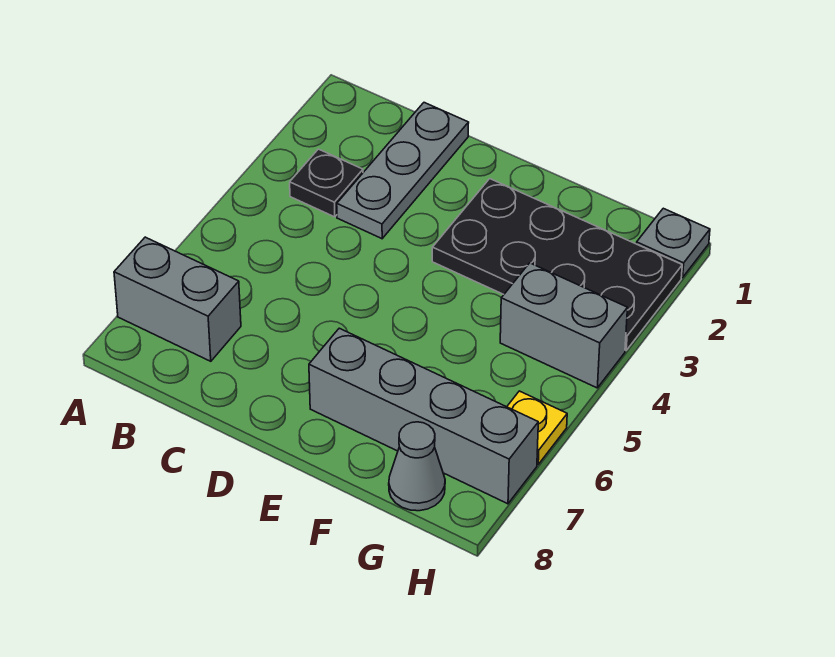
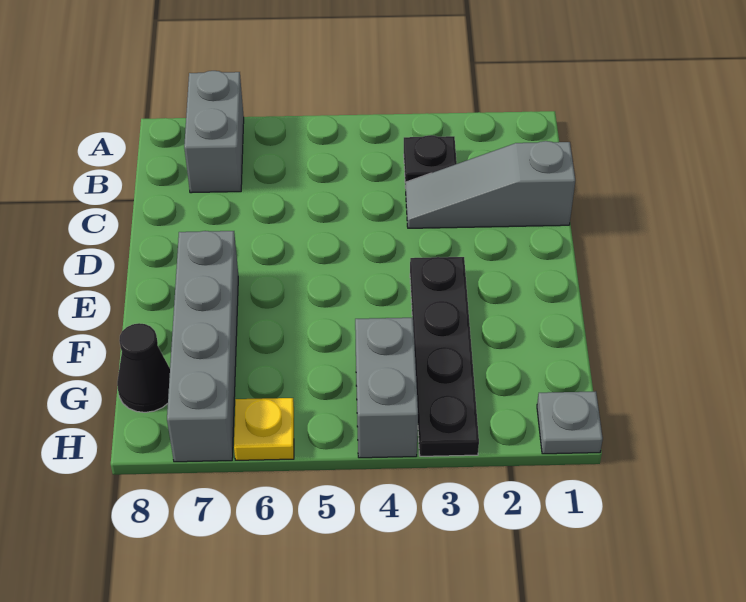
grey plate C1:C3 level 1 -> grey slope C1:C3 level 1 top 1
black plate E2:H3 level 1 -> black plate E3:H3 level 1
grey cone G8 level 1 -> black cone G8 level 1

